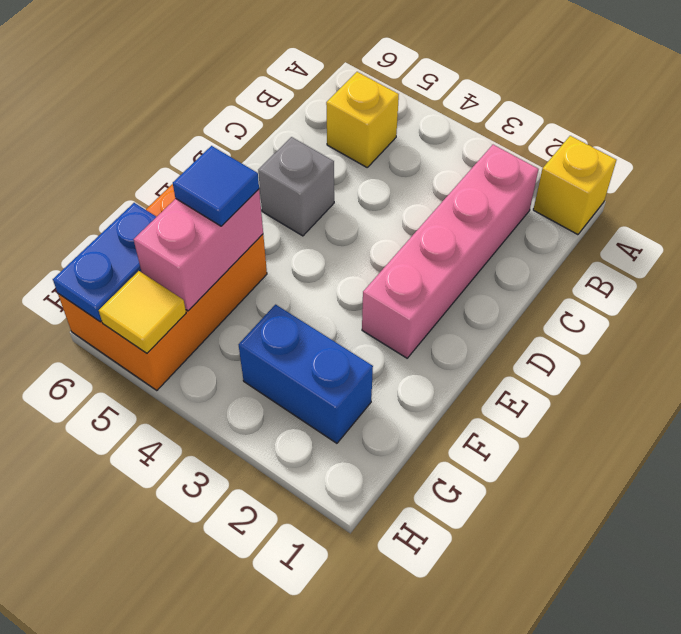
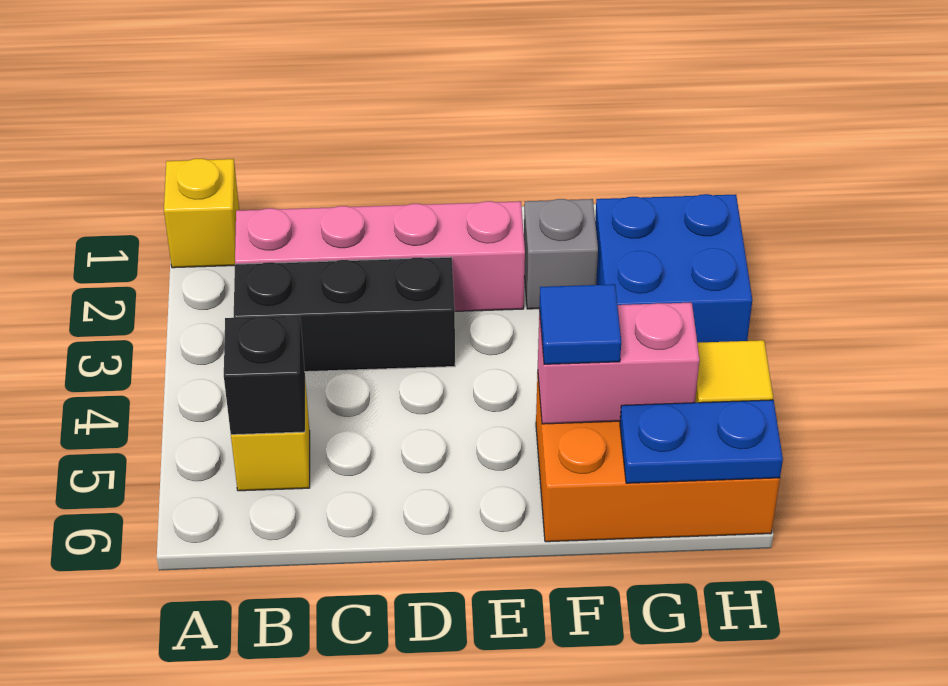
none -> black brick B3:D3 level 1
none -> black brick B5 level 2
grey brick D5 level 1 -> grey brick F2 level 1
blue brick G2:G3 level 1 -> blue brick G2:H3 level 1

